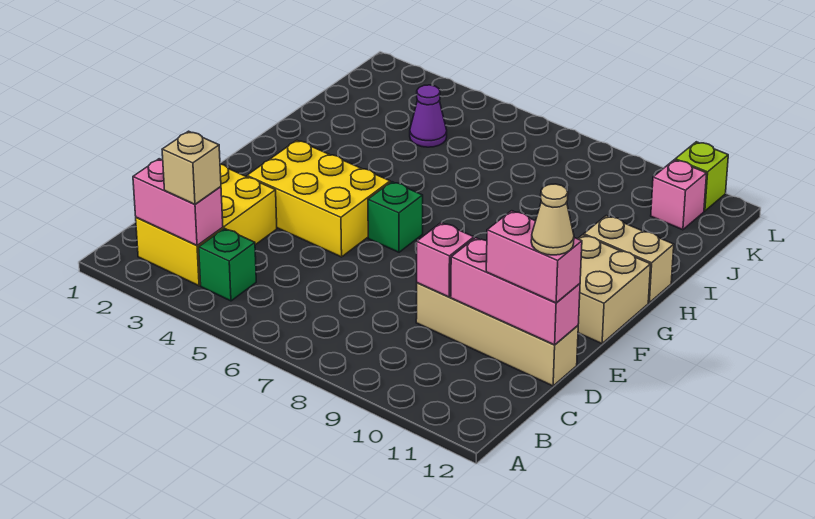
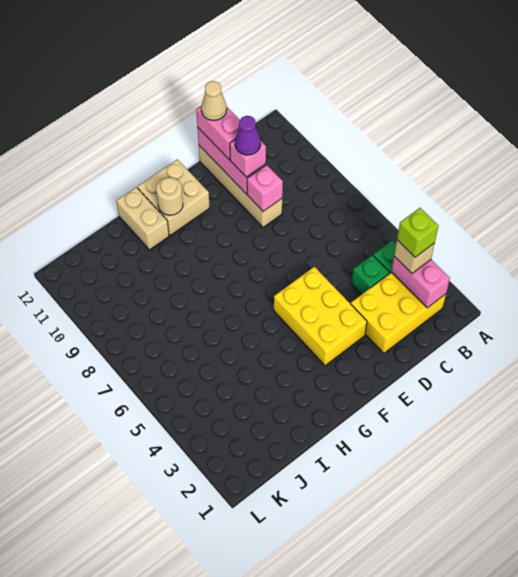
green brick F6 level 1 -> green brick C4 level 1
none -> tan round brick G11 level 2
purple cone J4 level 1 -> purple cone D10 level 4
pink brick K11 level 1 -> pink brick D10 level 3
lime brick L11 level 1 -> lime brick B3 level 4

